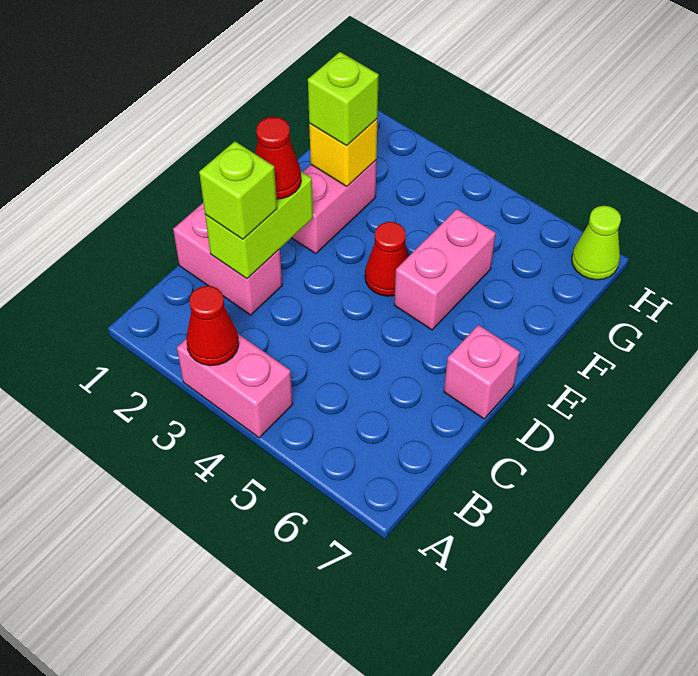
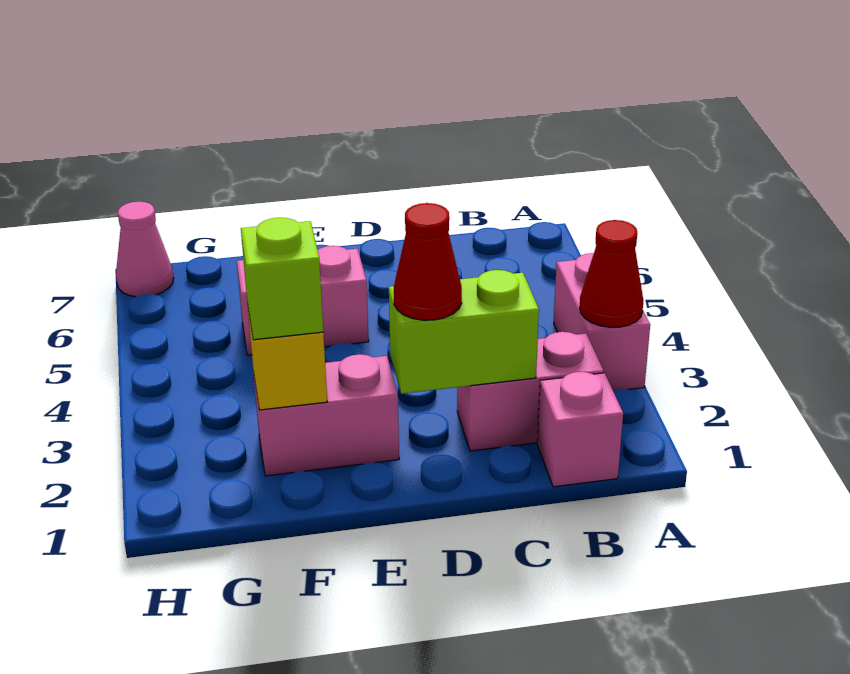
pink brick C1:C2 level 1 -> pink brick B2:C2 level 1
lime brick C2 level 3 -> none
pink brick D7 level 1 -> pink brick B1 level 1
red cone E4 level 1 -> none
lime cone H7 level 1 -> pink cone H7 level 1

